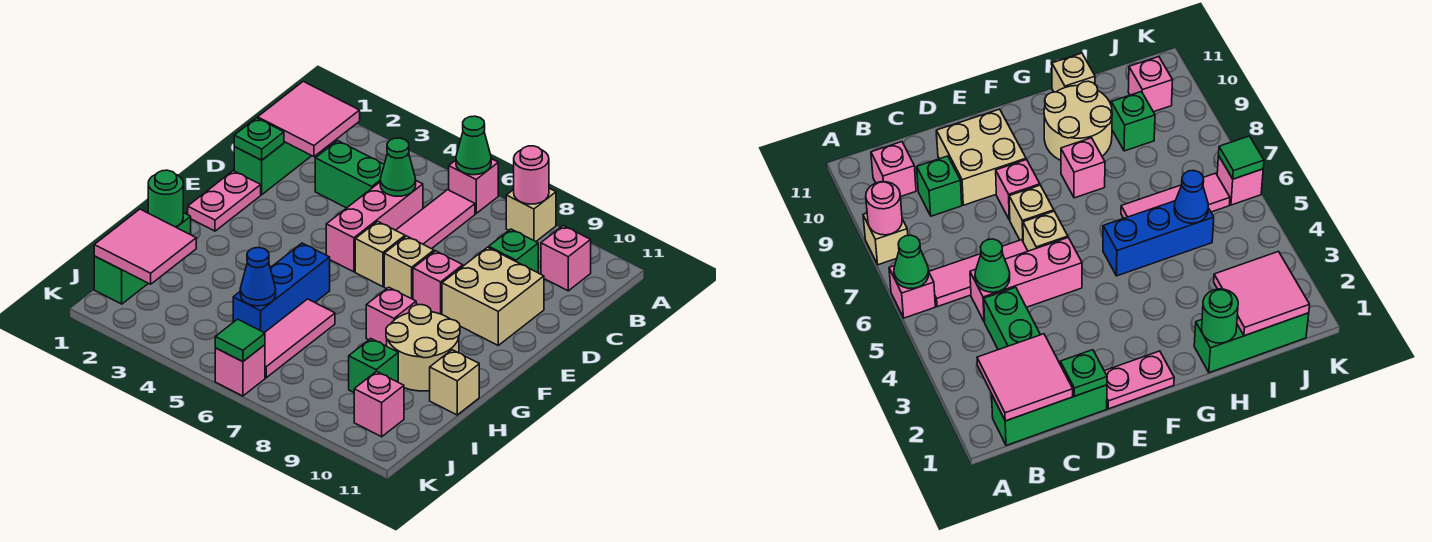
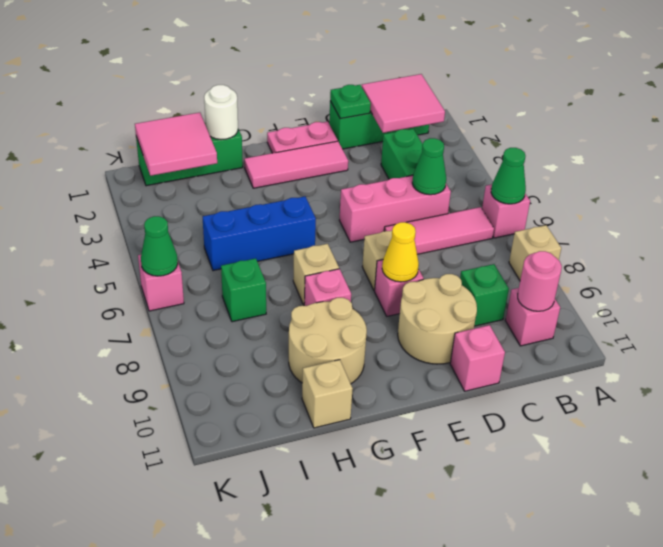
pink round brick A8 level 2 -> pink round brick B10 level 2
tan brick D9:E10 level 1 -> tan round brick D9:E10 level 1
tan brick E6 level 1 -> tan brick G7 level 1
none -> yellow cone E8 level 2
green round brick H1 level 2 -> white round brick H1 level 2
pink tile H6:J6 level 1 -> pink tile E2:G2 level 1
blue cone I5 level 2 -> none
green brick I9 level 1 -> green brick I7 level 1
pink brick J10 level 1 -> pink brick D11 level 1
green tile K6 level 2 -> green cone K6 level 2

